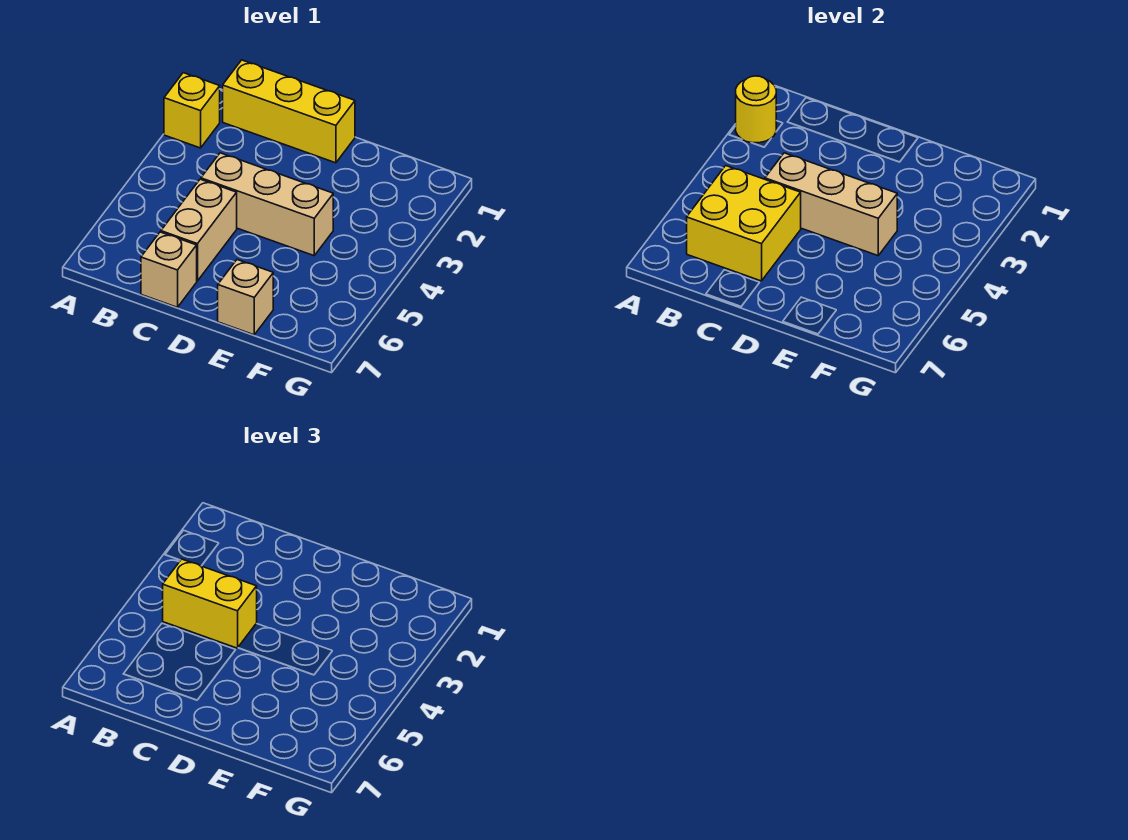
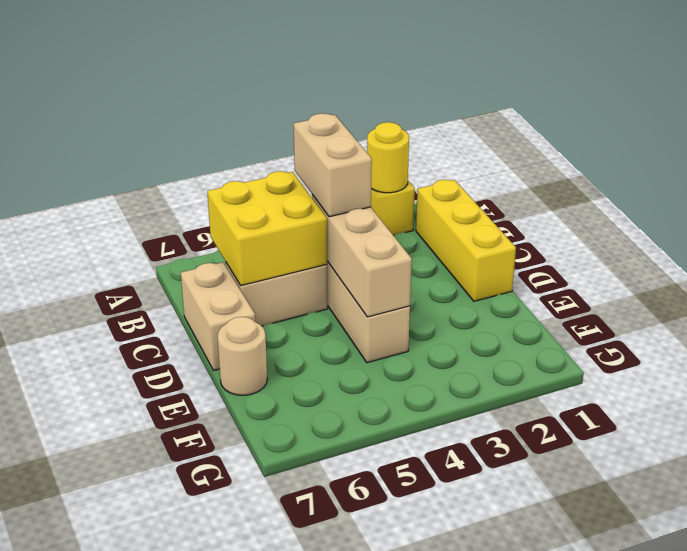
yellow brick B4:C4 level 3 -> tan brick B4:C4 level 3
tan brick C7 level 1 -> tan brick C7:D7 level 1
tan brick E7 level 1 -> tan round brick E7 level 1

